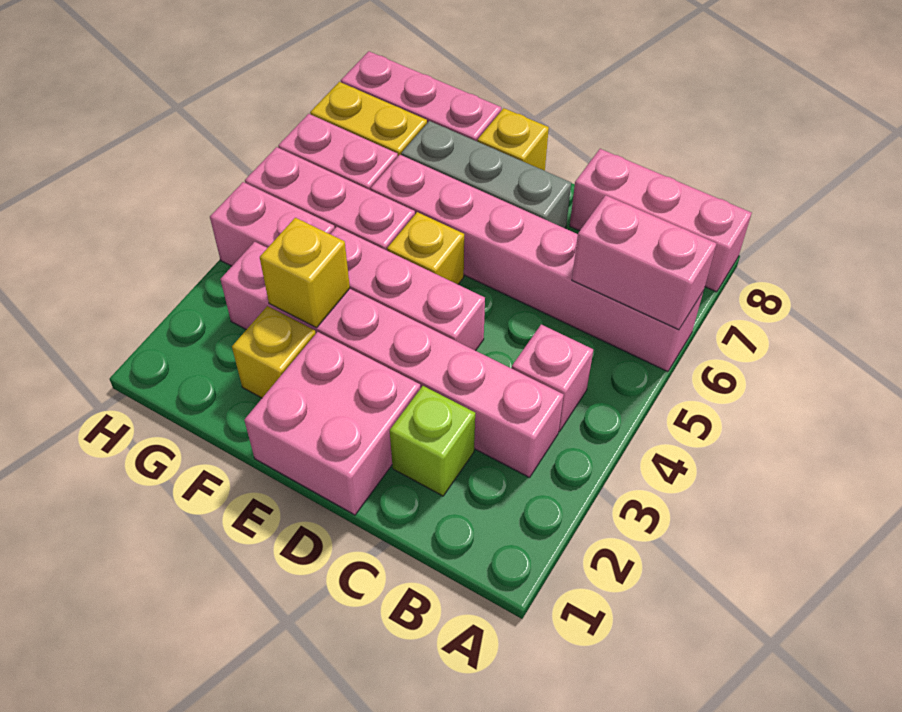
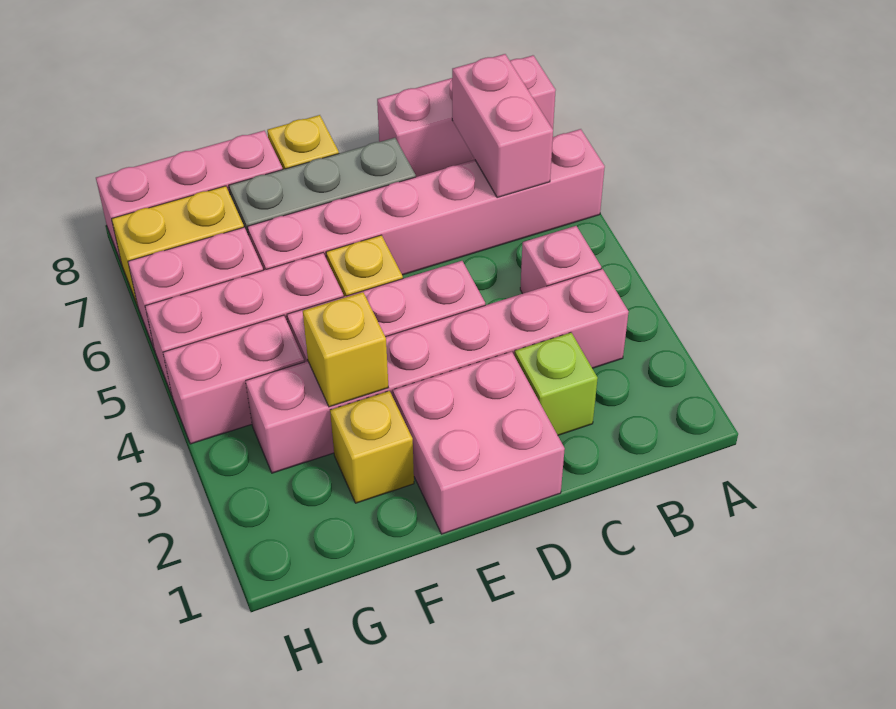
pink brick A6:B6 level 2 -> pink brick B6:B7 level 2

